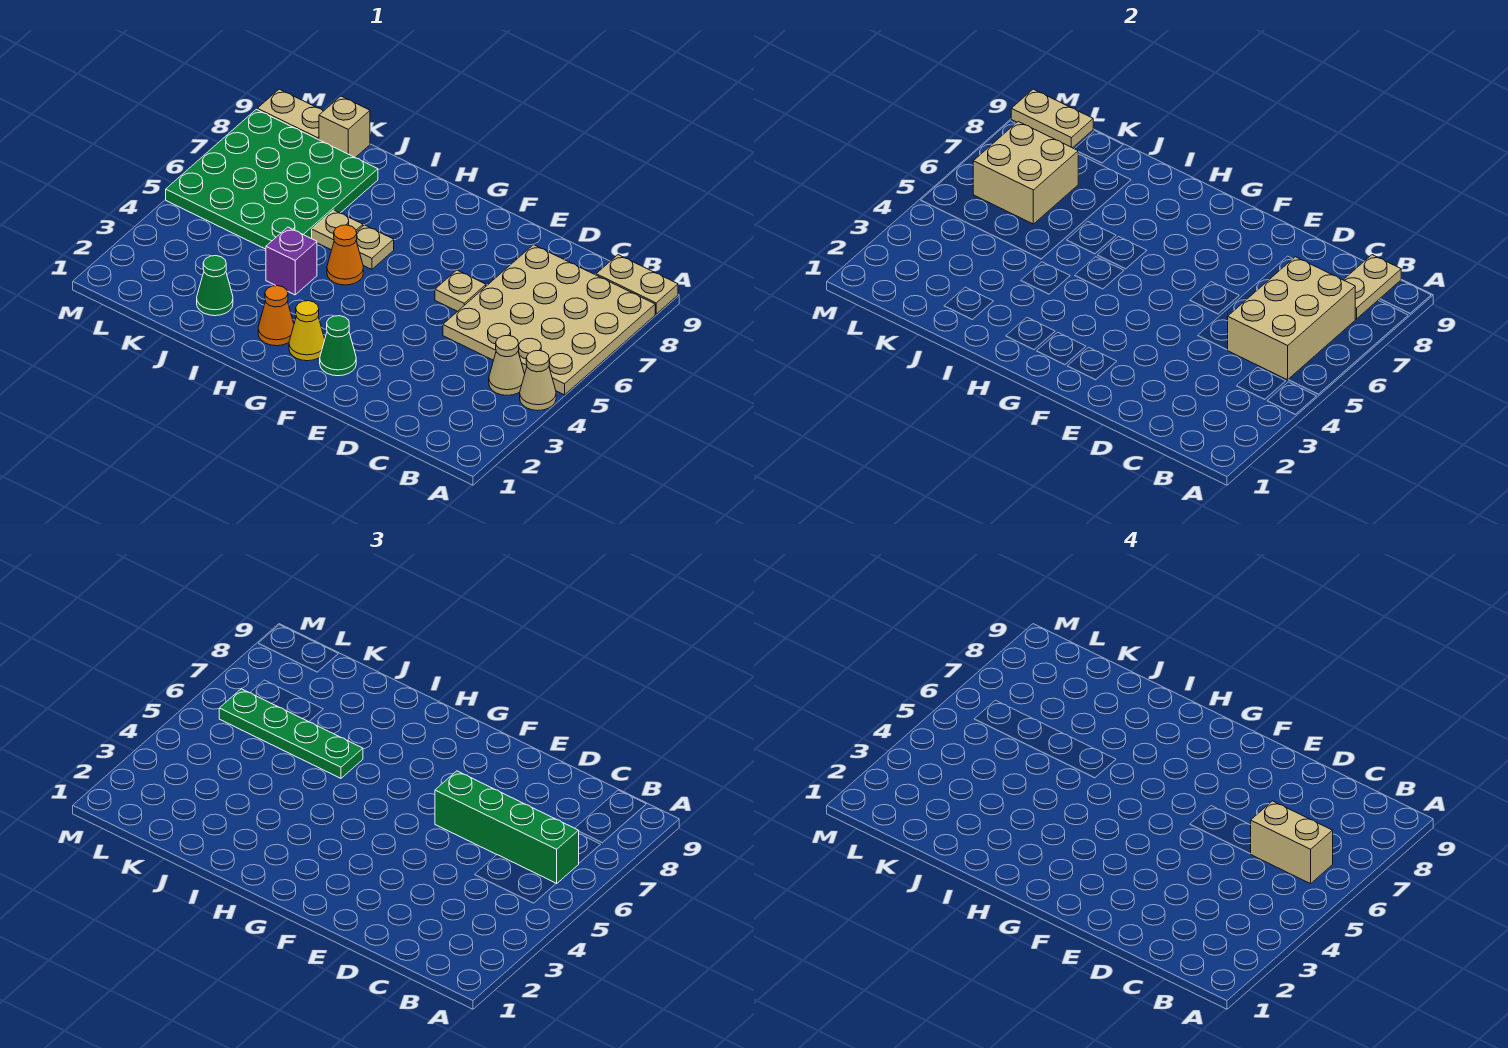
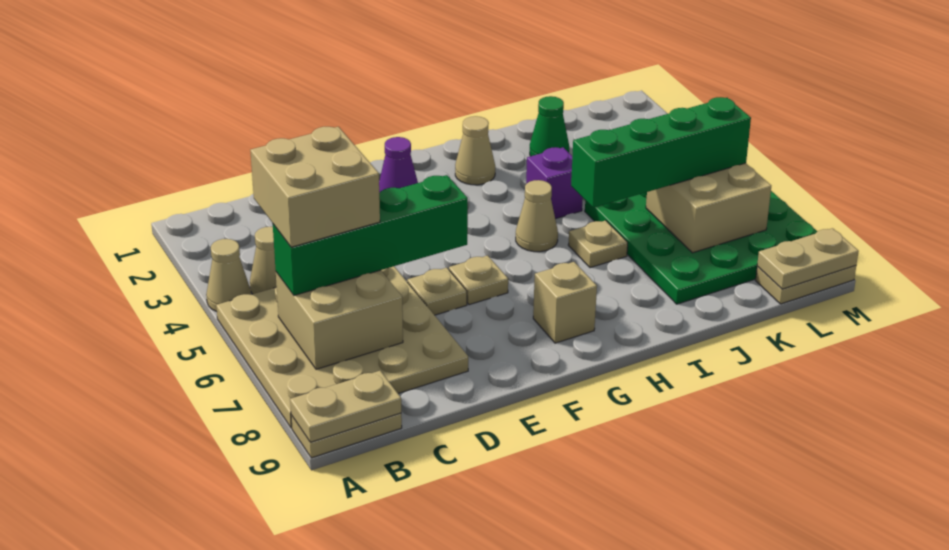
tan brick B5:C7 level 2 -> tan brick B6:C7 level 2
tan brick B6:C6 level 4 -> tan brick B5:C6 level 4
tan plate B8:B9 level 2 -> tan plate A9:B9 level 2
green cone F2 level 1 -> purple cone F2 level 1
yellow cone G2 level 1 -> none
orange cone H2 level 1 -> tan cone H2 level 1
orange cone H5 level 1 -> tan cone H5 level 1
tan plate H6 level 1 -> tan plate F6 level 1
green plate I6:L6 level 3 -> green brick I6:L6 level 3
tan brick K9 level 1 -> tan brick G8 level 1

